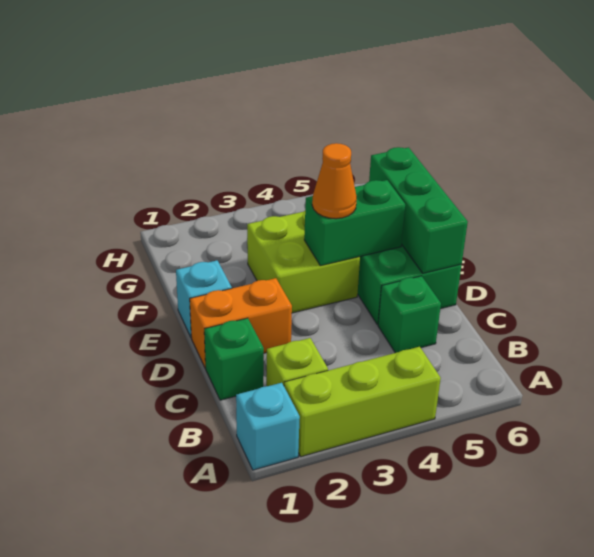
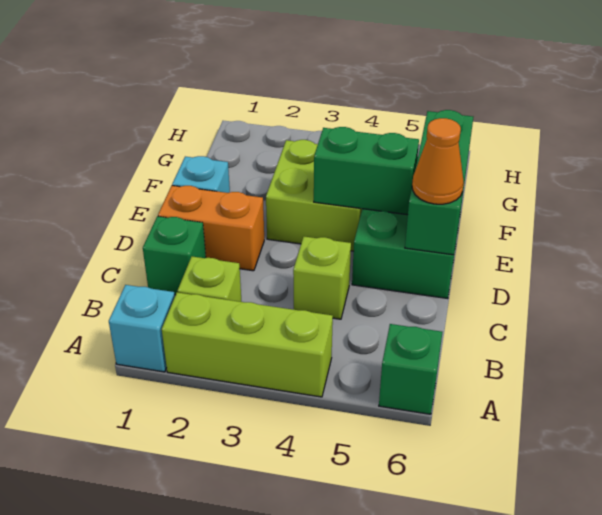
none -> lime brick C4 level 1
green brick C5 level 1 -> green brick A6 level 1
orange cone E4 level 3 -> orange cone D6 level 3

